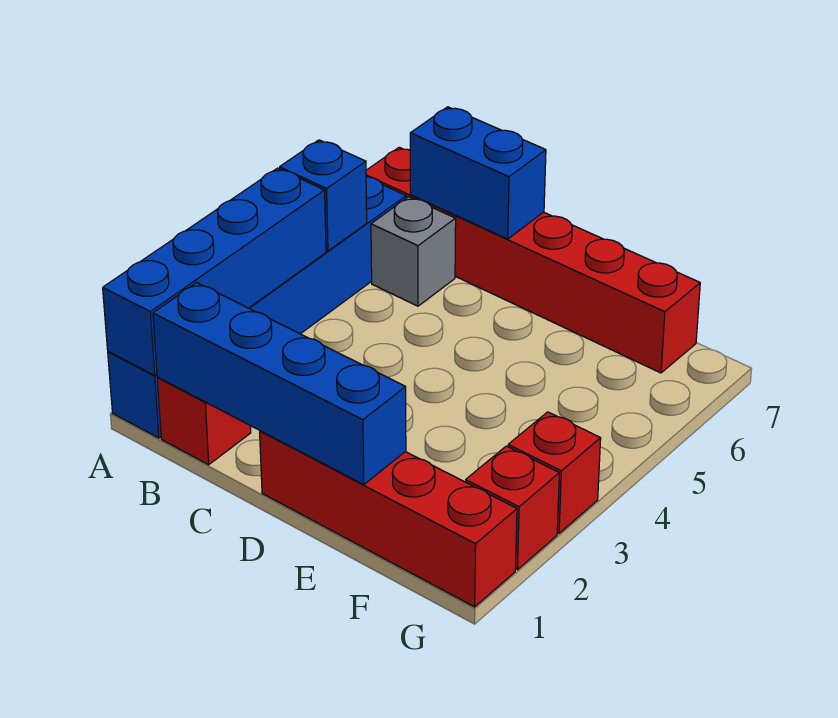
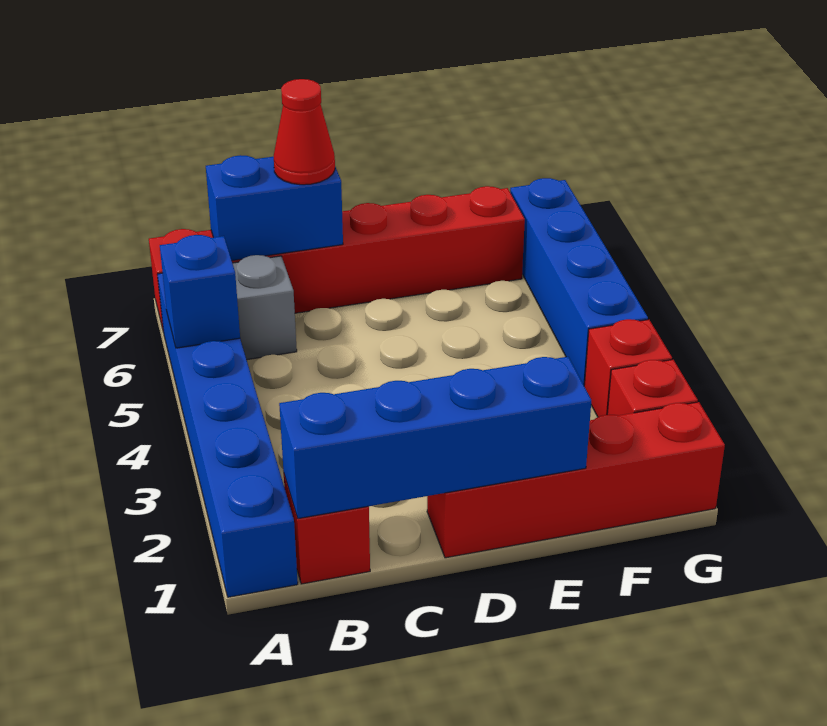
blue brick A1:A4 level 2 -> blue brick G4:G7 level 1
none -> red cone C7 level 3

